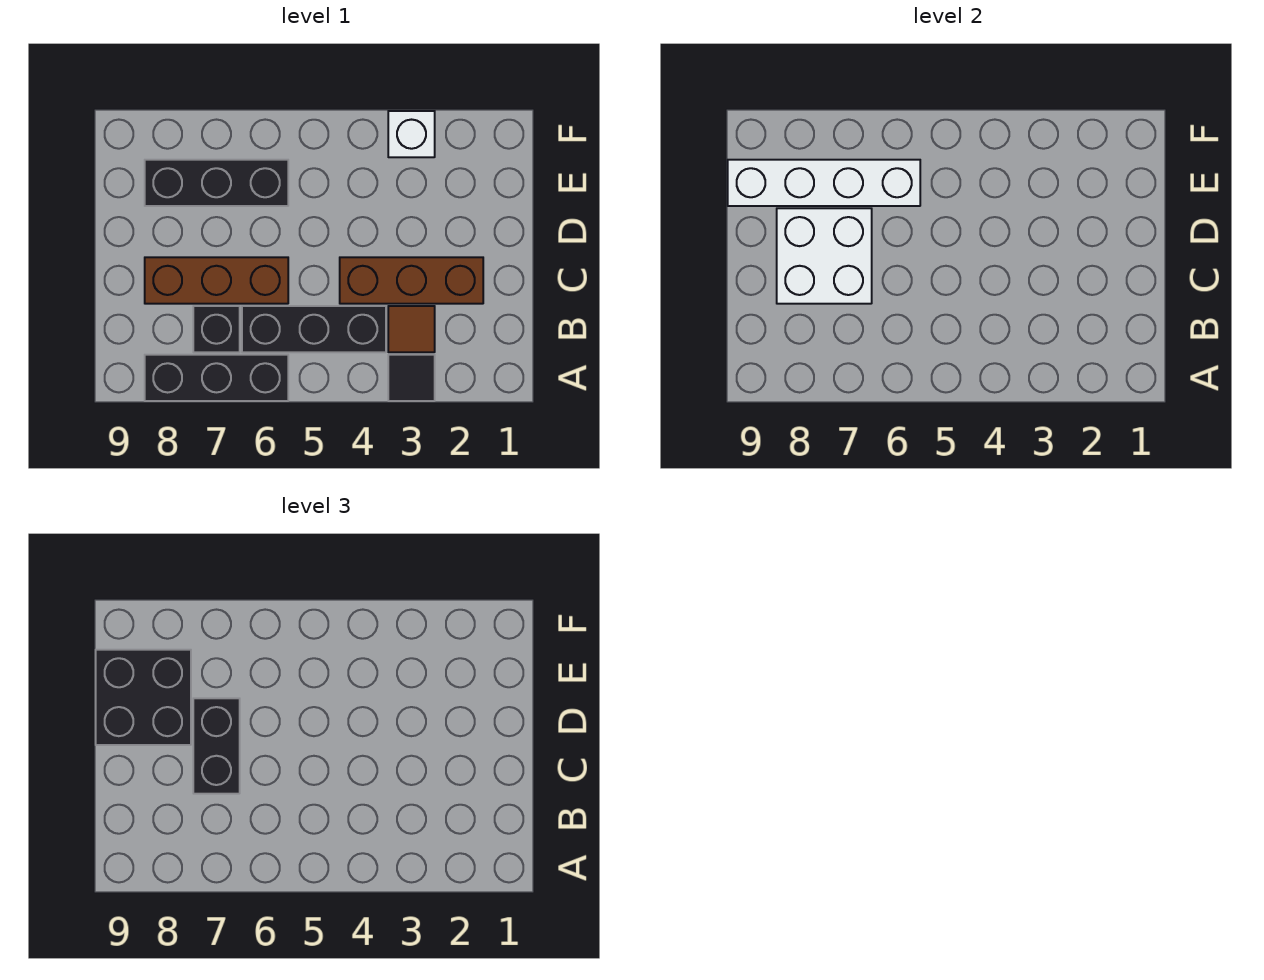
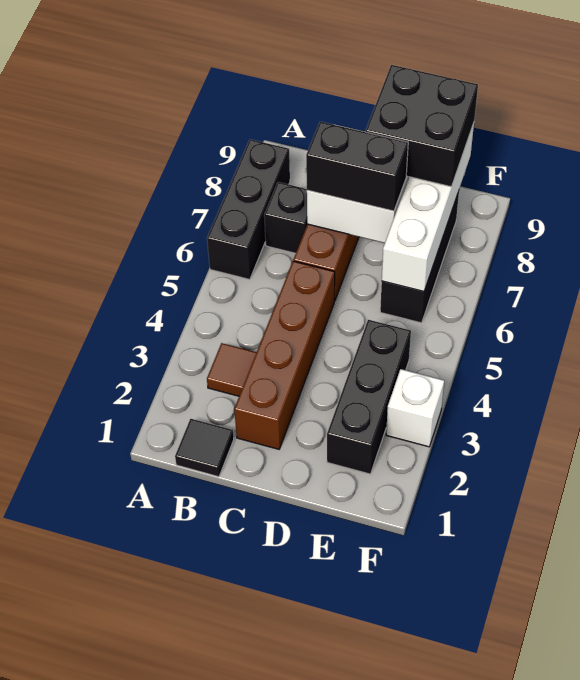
black tile A3 level 1 -> black tile B1 level 1
black brick B4:B6 level 1 -> black brick E2:E4 level 1
brown brick C2:C4 level 1 -> brown brick C2:C5 level 1

